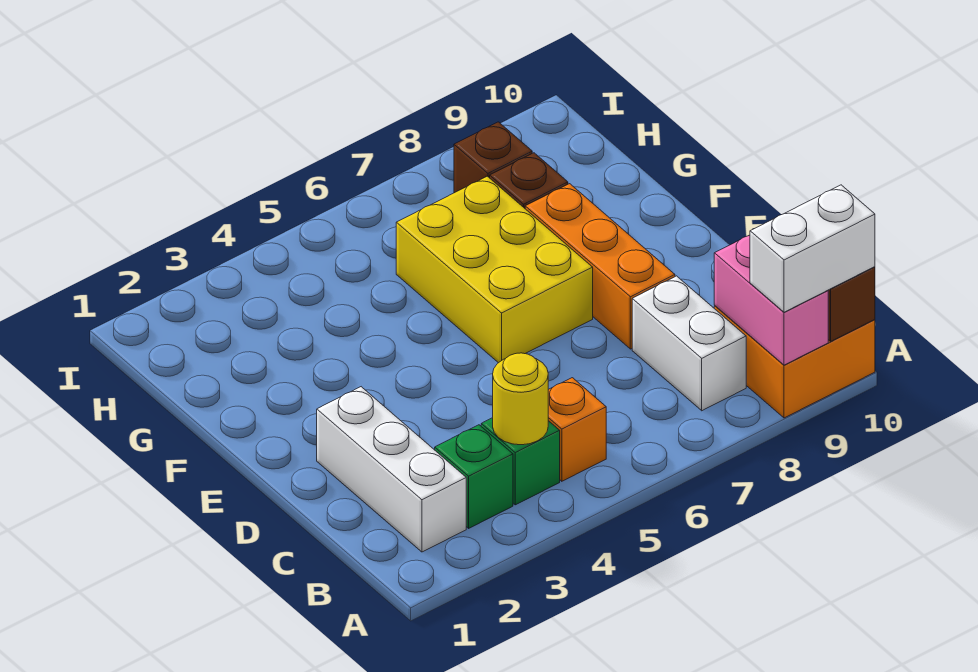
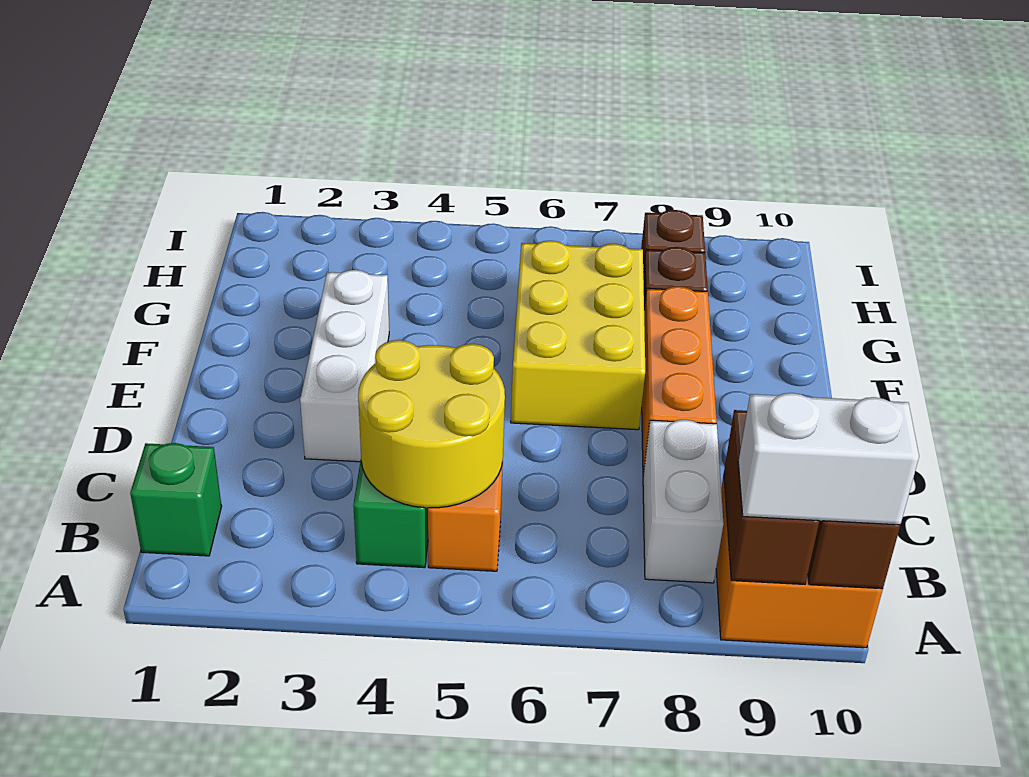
pink brick A9:B9 level 2 -> brown brick A9:B9 level 2
white brick B2:D2 level 1 -> white brick D3:F3 level 1
green brick B3 level 1 -> green brick B1 level 1
yellow round brick B4 level 2 -> yellow round brick B4:C5 level 2

